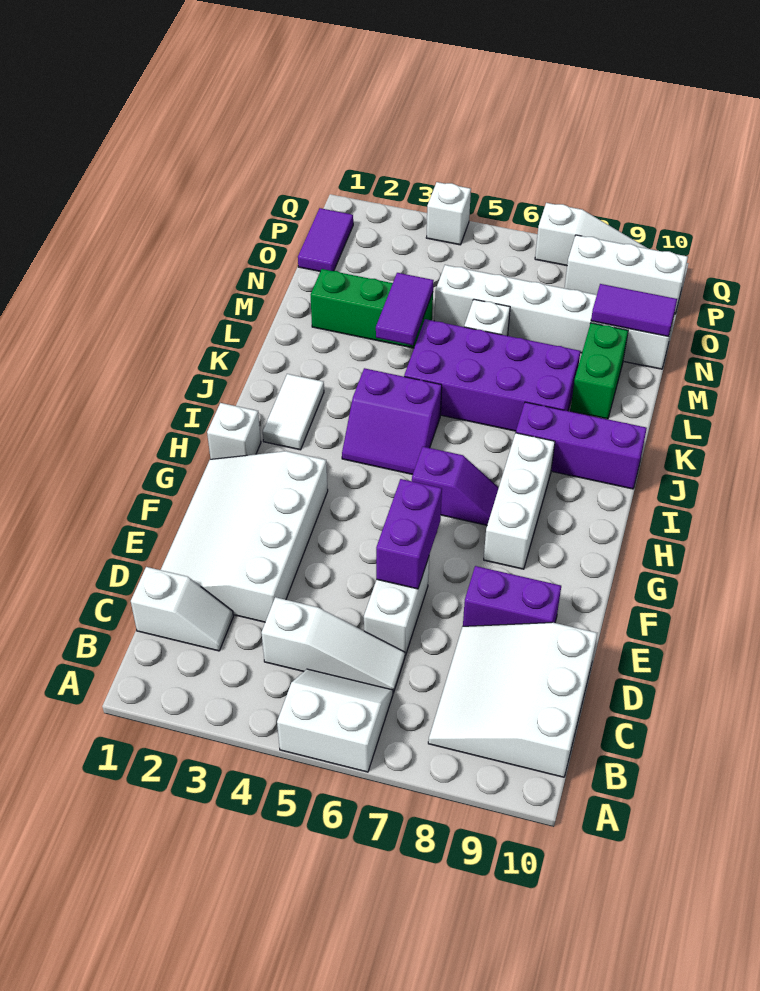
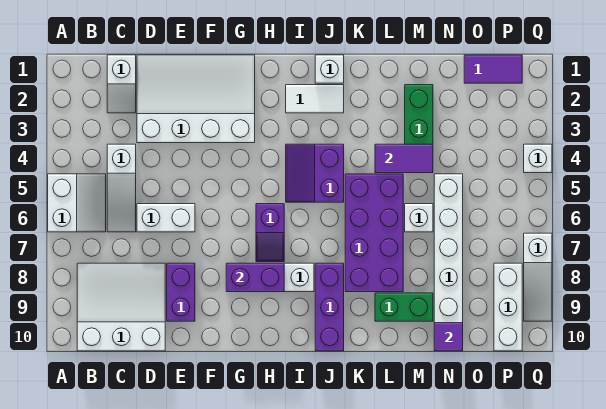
purple brick E6:F6 level 2 -> purple brick G8:H8 level 2
white brick H1 level 1 -> white brick J1 level 1
purple tile N9:N10 level 2 -> purple tile N10 level 2

